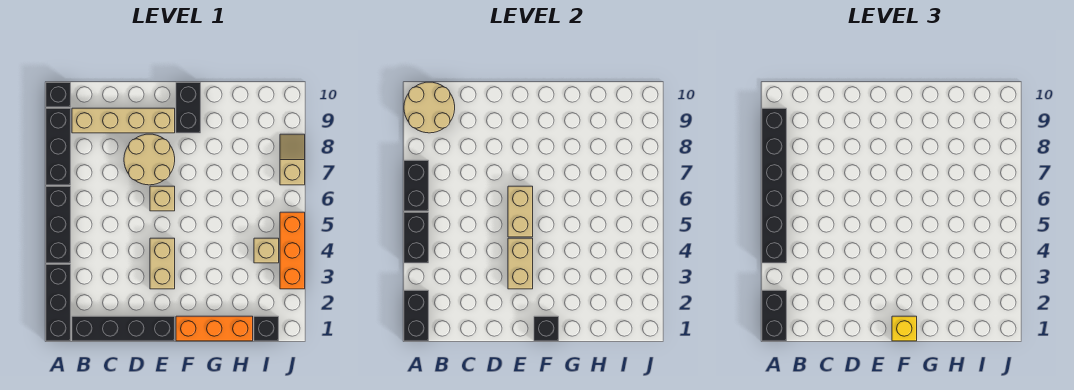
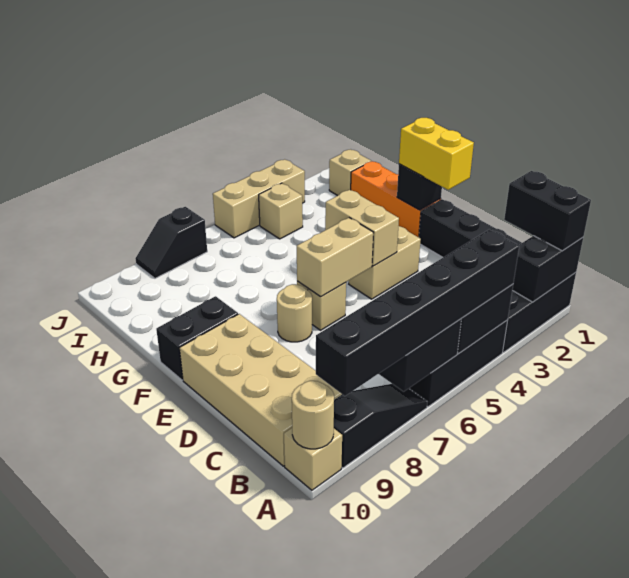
black brick A1:A2 level 3 -> black brick A1:B1 level 3
black brick A7:A9 level 1 -> black slope A7:A9 level 1 top 9
tan round brick A9:B10 level 2 -> tan round brick A10 level 2
black brick A10 level 1 -> tan brick A10 level 1
tan brick B9:E9 level 1 -> tan brick B9:E10 level 1
tan round brick D7:E8 level 1 -> tan round brick E7 level 1
tan brick E3:E4 level 2 -> tan brick E4:F4 level 2
yellow brick F1 level 3 -> yellow brick E1:F1 level 3
black brick I1 level 1 -> tan brick I1 level 1
orange brick J3:J5 level 1 -> tan brick J3:J5 level 1
tan slope J7:J8 level 1 top 7 -> black slope J7:J8 level 1 top 7

